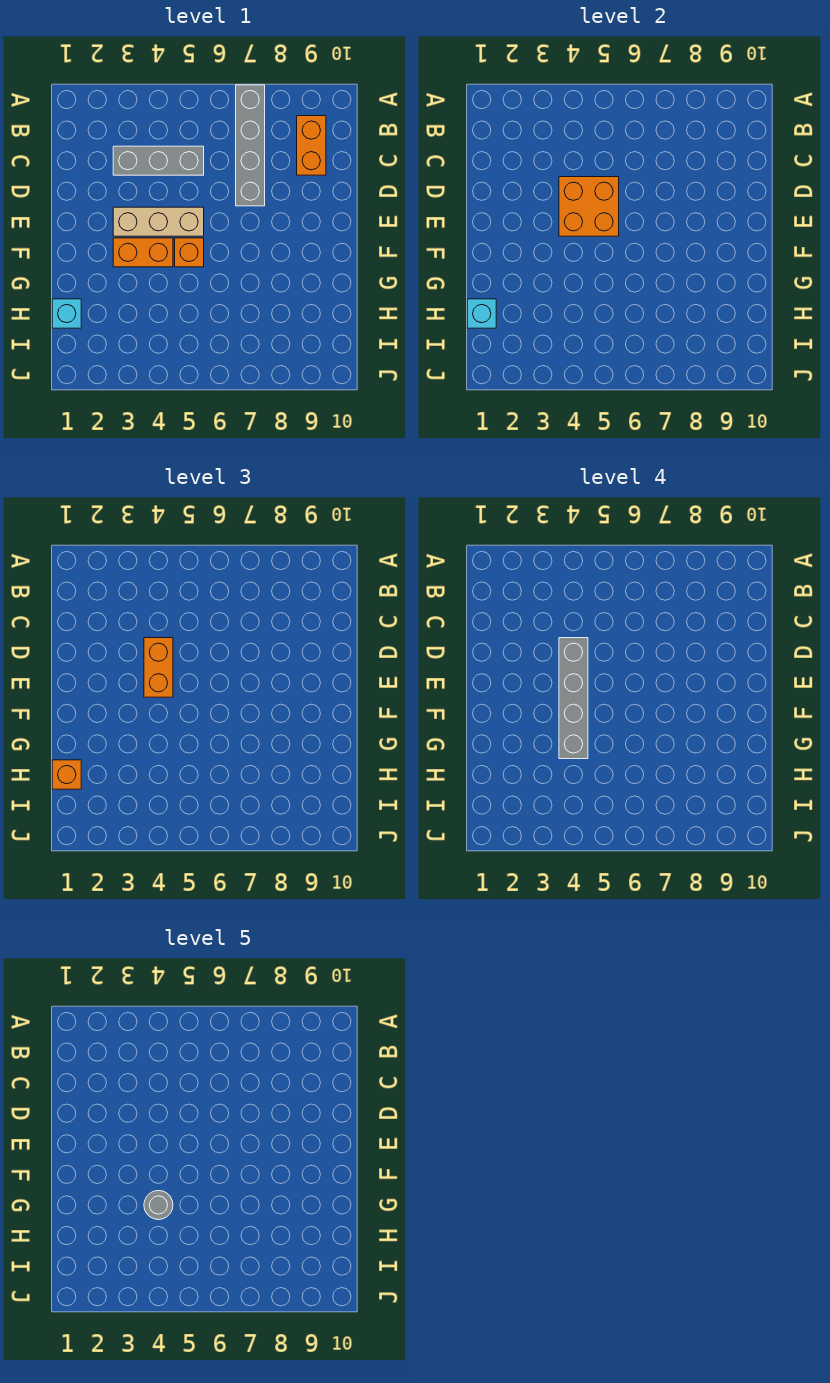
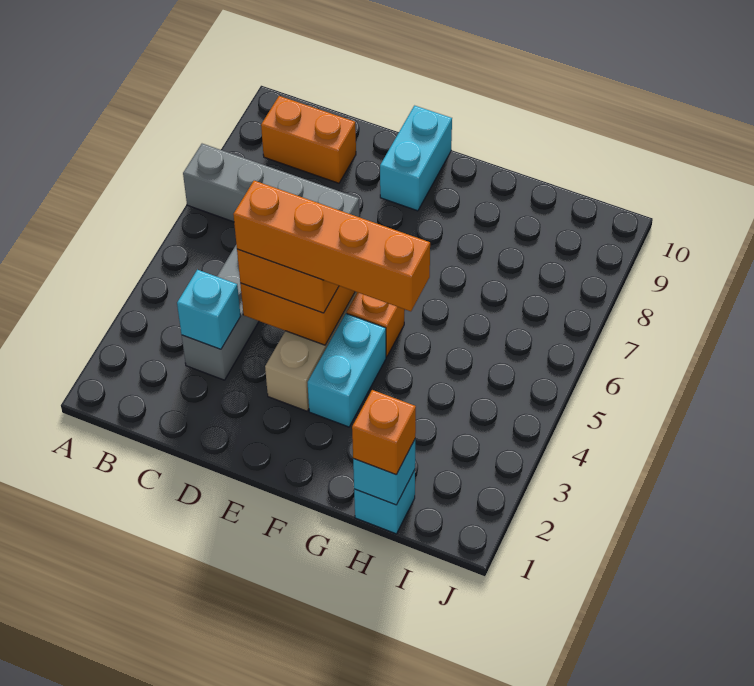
none -> cyan brick C3 level 2
grey brick D4:G4 level 4 -> orange brick D4:G4 level 4
none -> cyan brick E9:E10 level 1
orange brick F3:F4 level 1 -> cyan brick F3:F4 level 1
grey round brick G4 level 5 -> none

